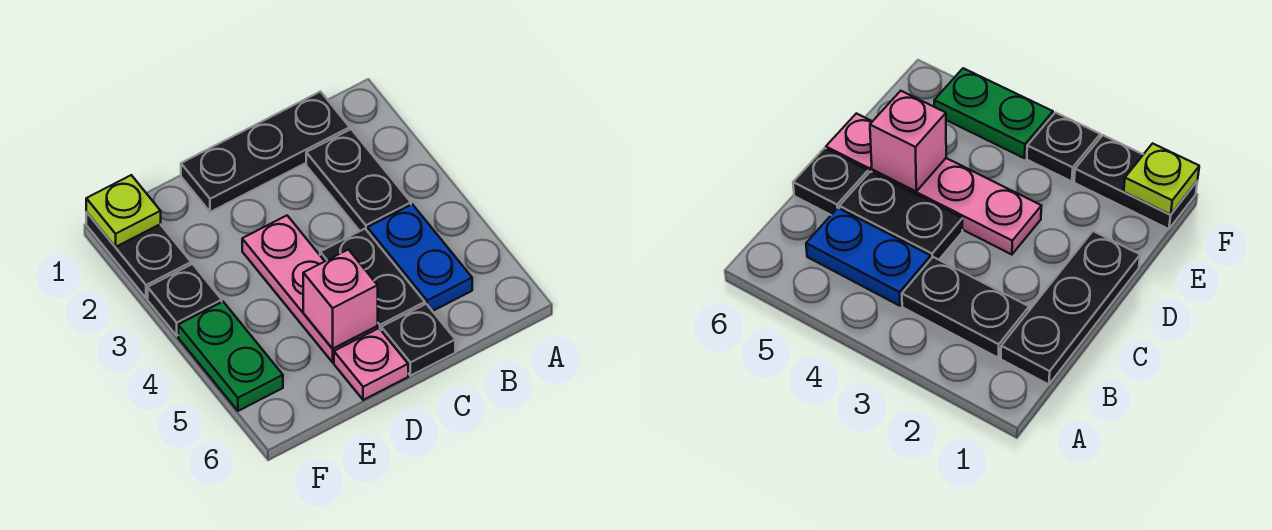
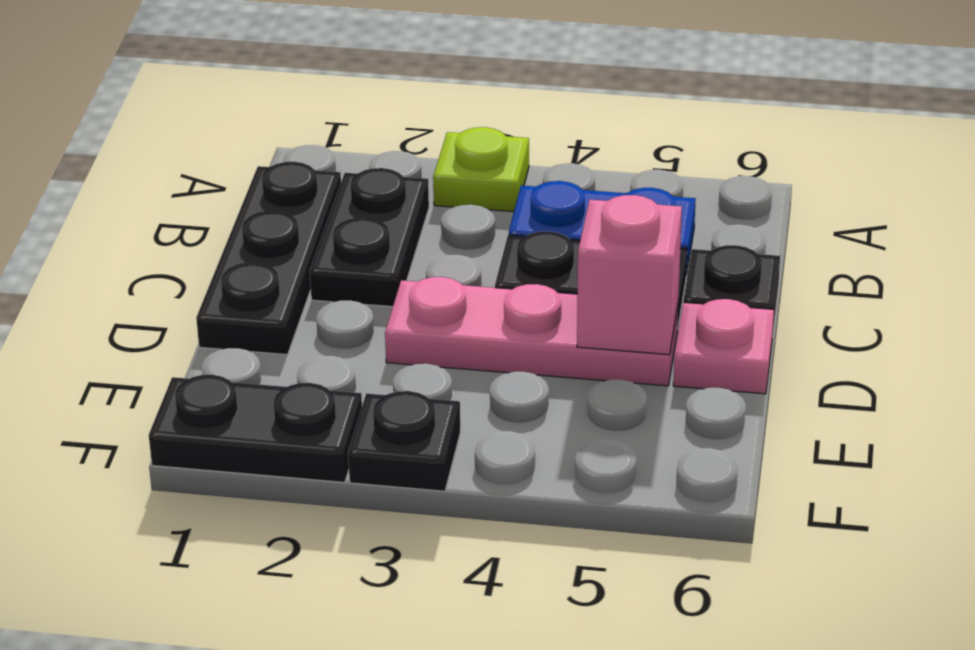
black plate B2:B3 level 1 -> black plate B2:C2 level 1
lime plate F1 level 2 -> lime plate A3 level 1
green plate F4:F5 level 1 -> none

